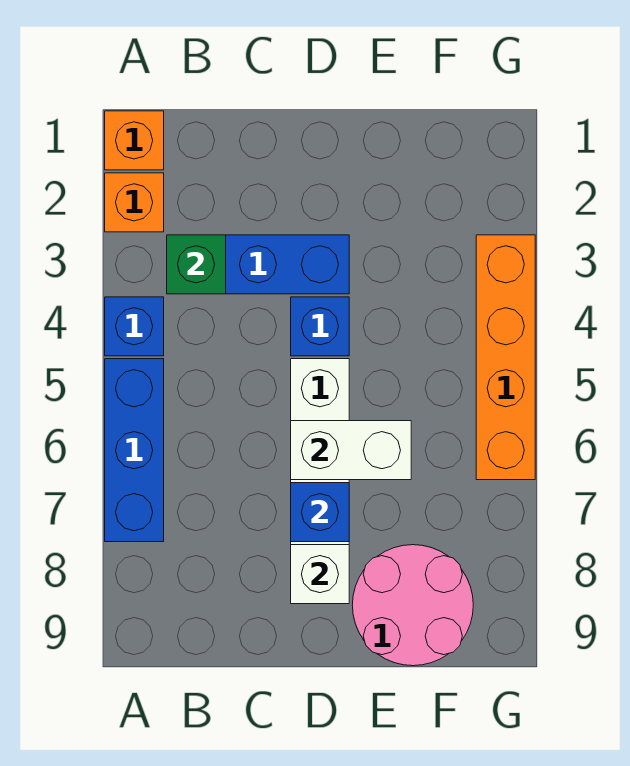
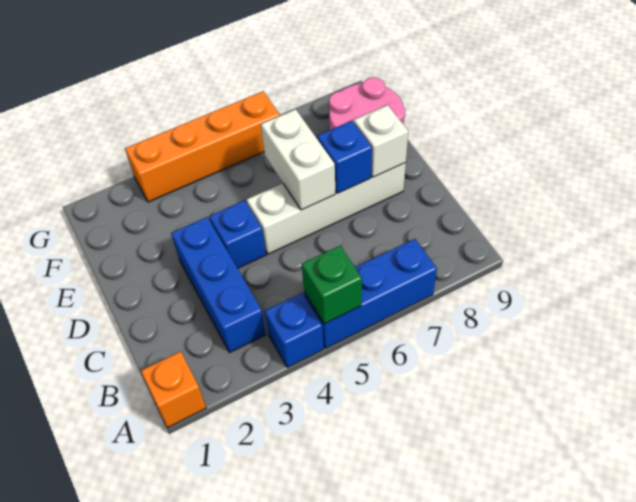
orange brick A2 level 1 -> none
green brick B3 level 2 -> green brick A5 level 2

